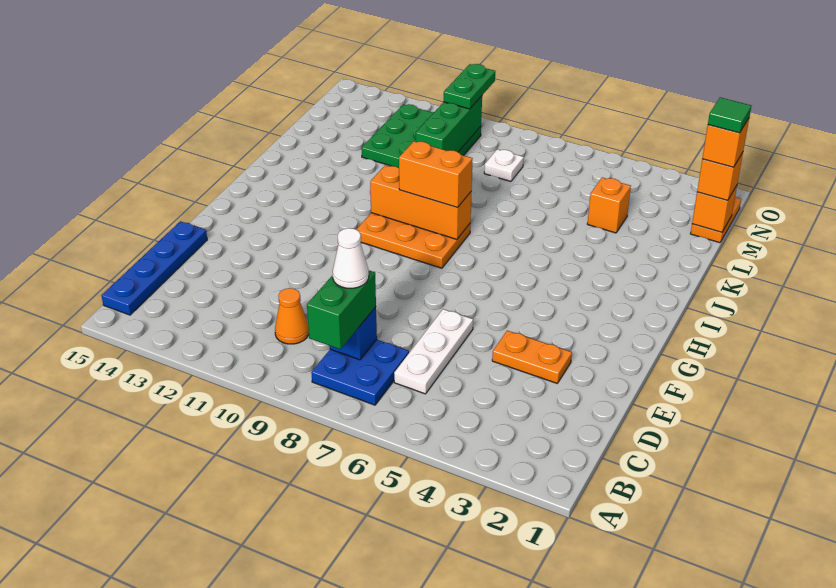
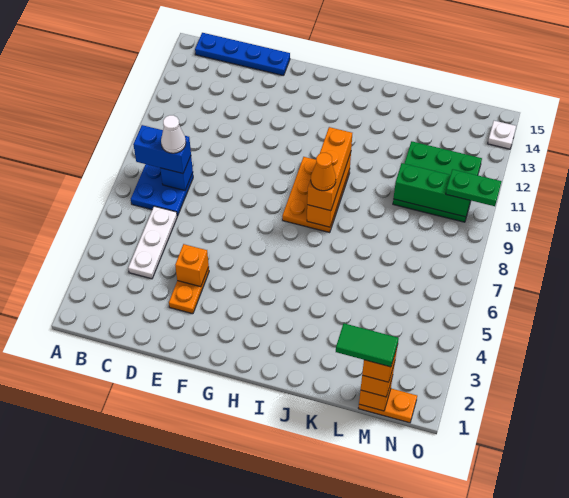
green brick B8:C8 level 3 -> blue brick B8:C8 level 3
white plate C6:E6 level 1 -> white plate C4:C6 level 1
orange cone C10 level 1 -> orange cone I8 level 4
orange brick I8:I9 level 3 -> orange brick I8:I10 level 3
orange brick L4 level 1 -> orange brick E4 level 2
green tile M1 level 5 -> green tile L1:M1 level 5
white plate M8 level 1 -> white plate O14 level 1

